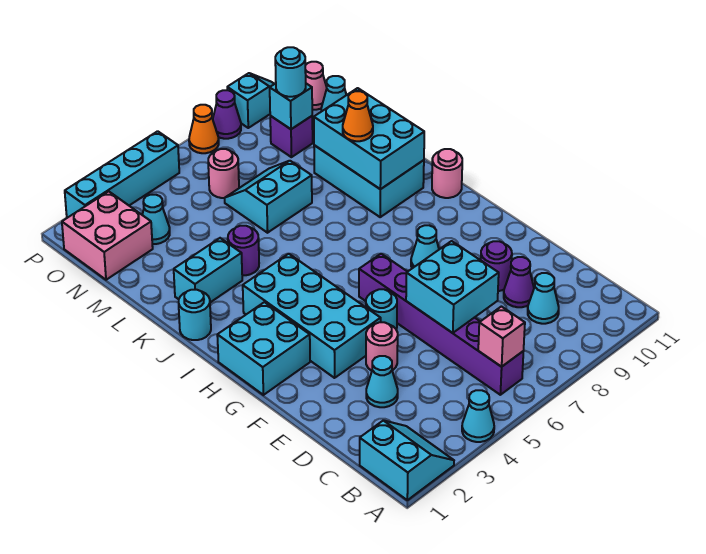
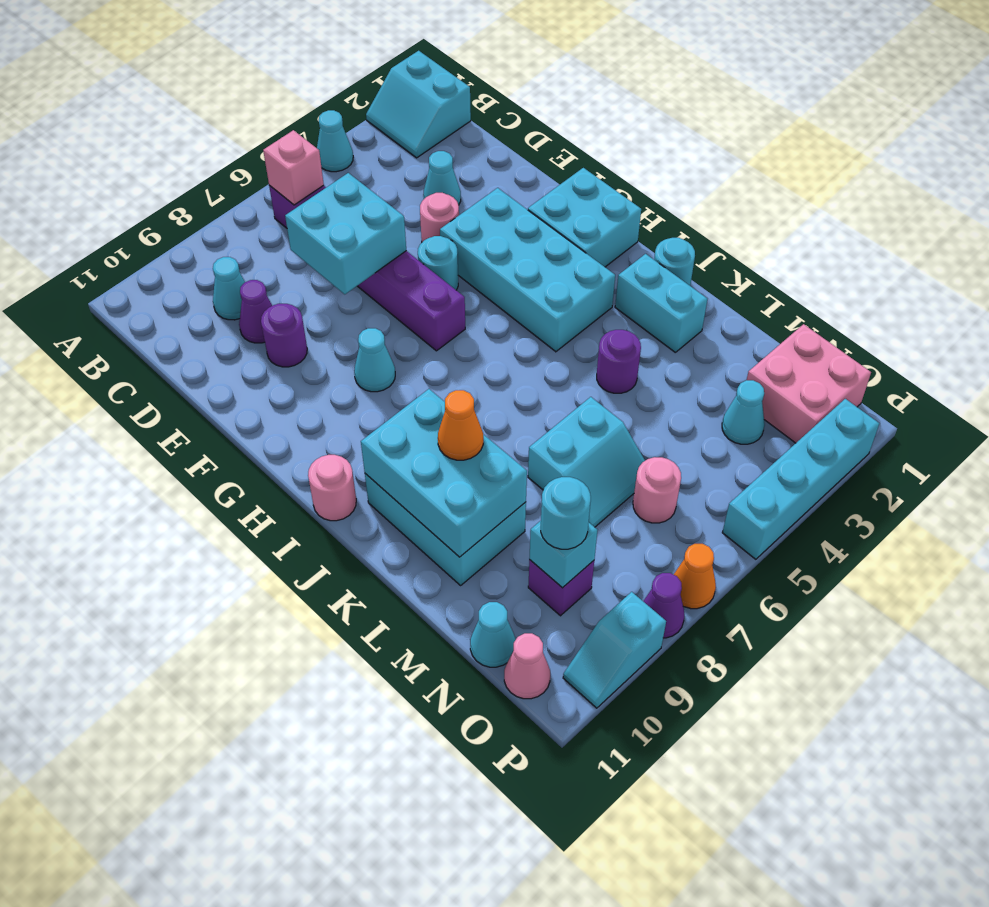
cyan brick K2:K3 level 1 -> cyan brick J2:K2 level 1

